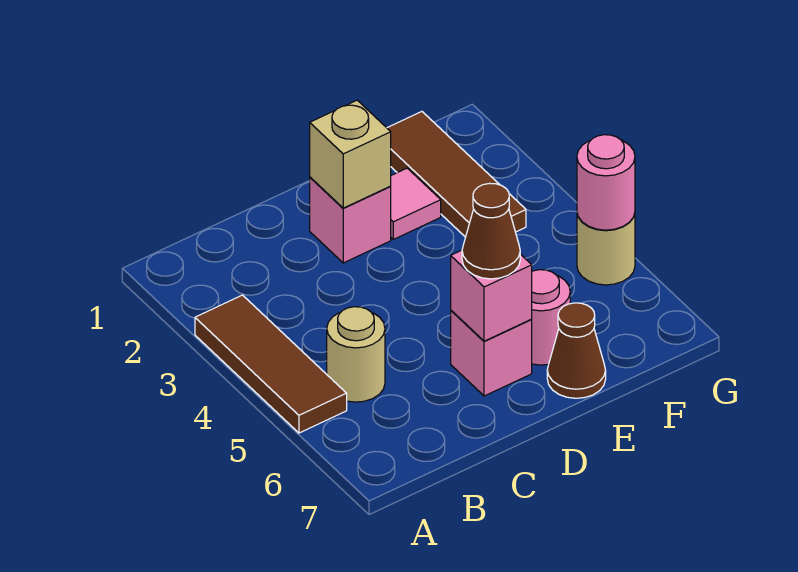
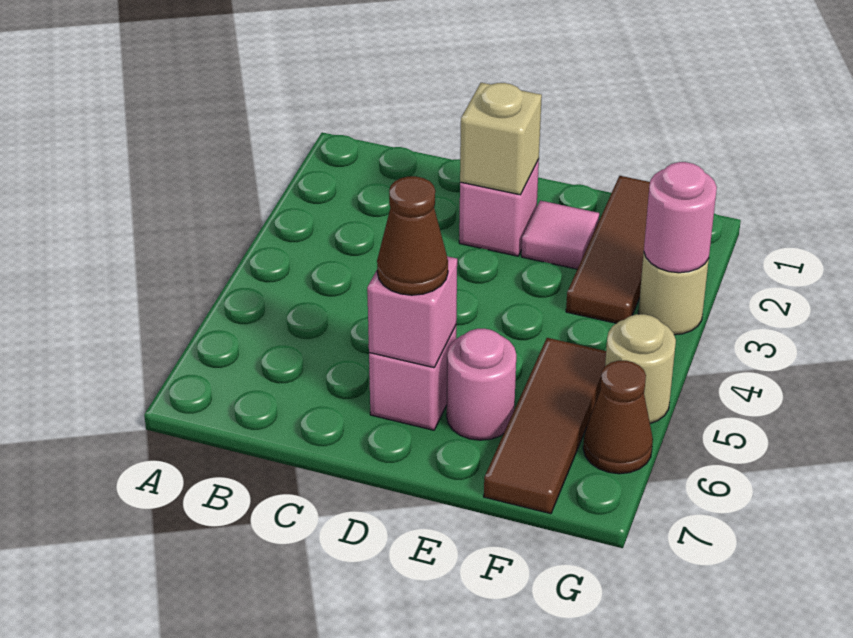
brown tile A3:A5 level 1 -> brown tile F5:F7 level 1
tan round brick B5 level 1 -> tan round brick G3 level 1
brown cone E7 level 1 -> brown cone G6 level 1
pink round brick G5 level 2 -> pink round brick G3 level 2

